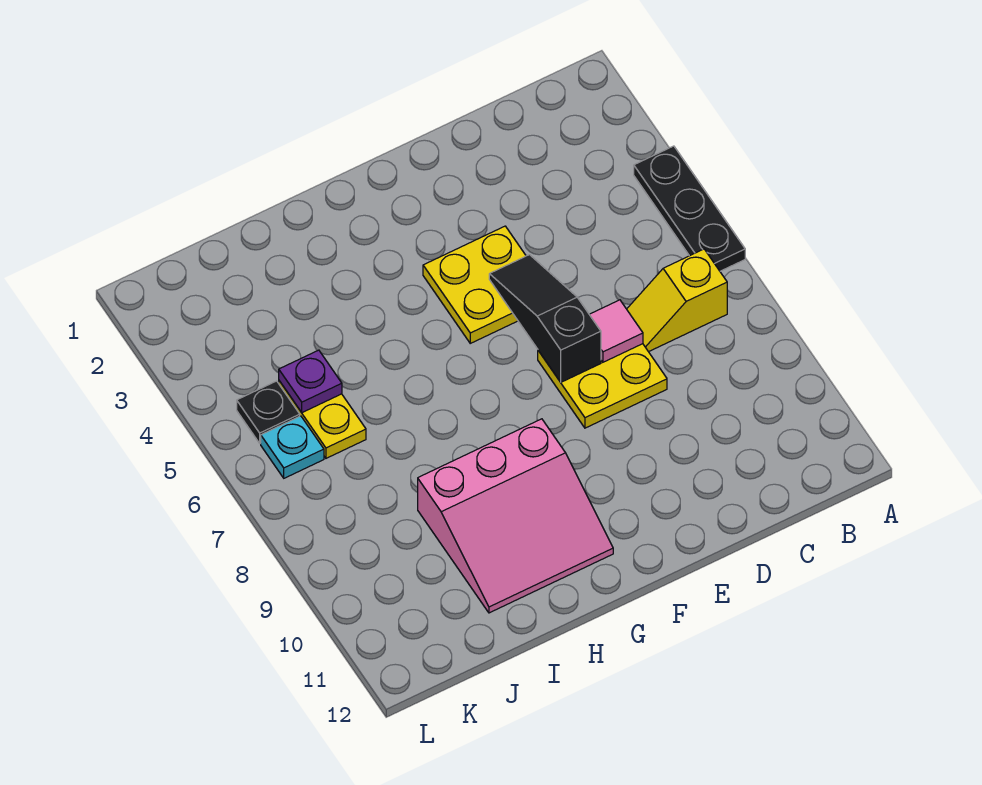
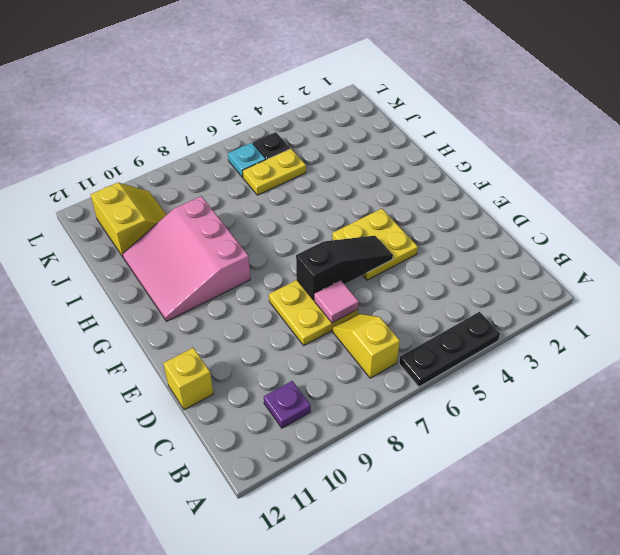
none -> yellow brick D12 level 1
purple plate J5 level 2 -> purple plate B10 level 1
none -> yellow slope J10:K11 level 1 top 11

